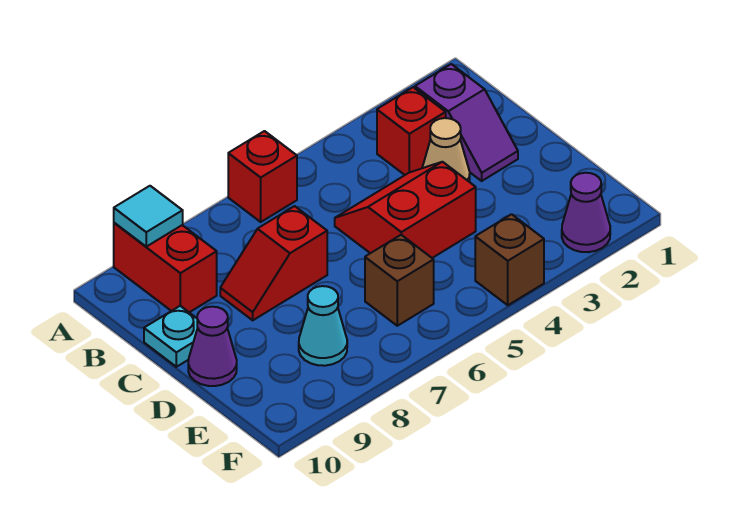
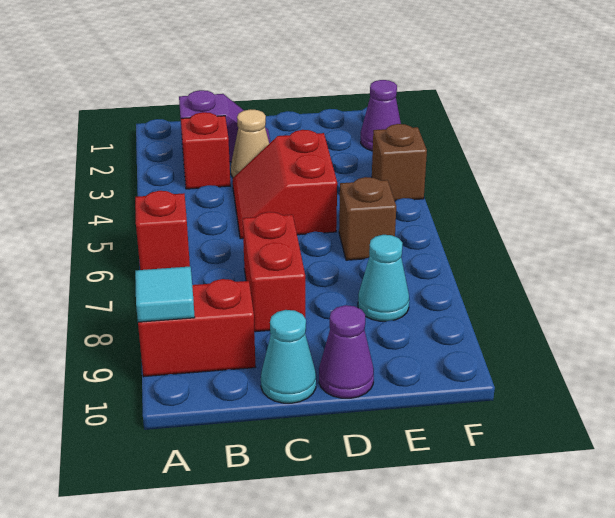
red slope C7:C8 level 1 top 7 -> red brick C7:C8 level 1
cyan plate C10 level 1 -> cyan cone C10 level 1

